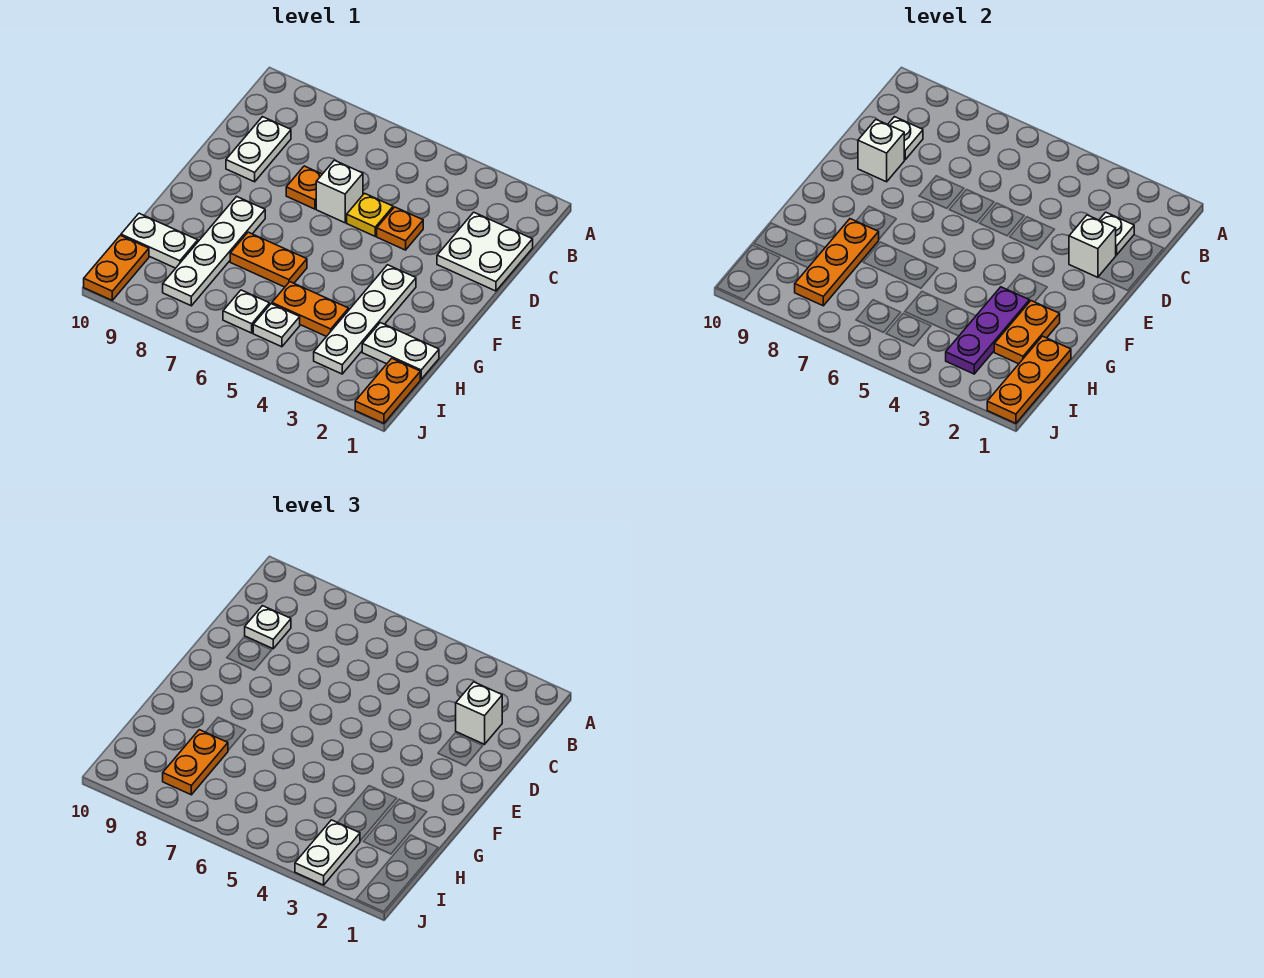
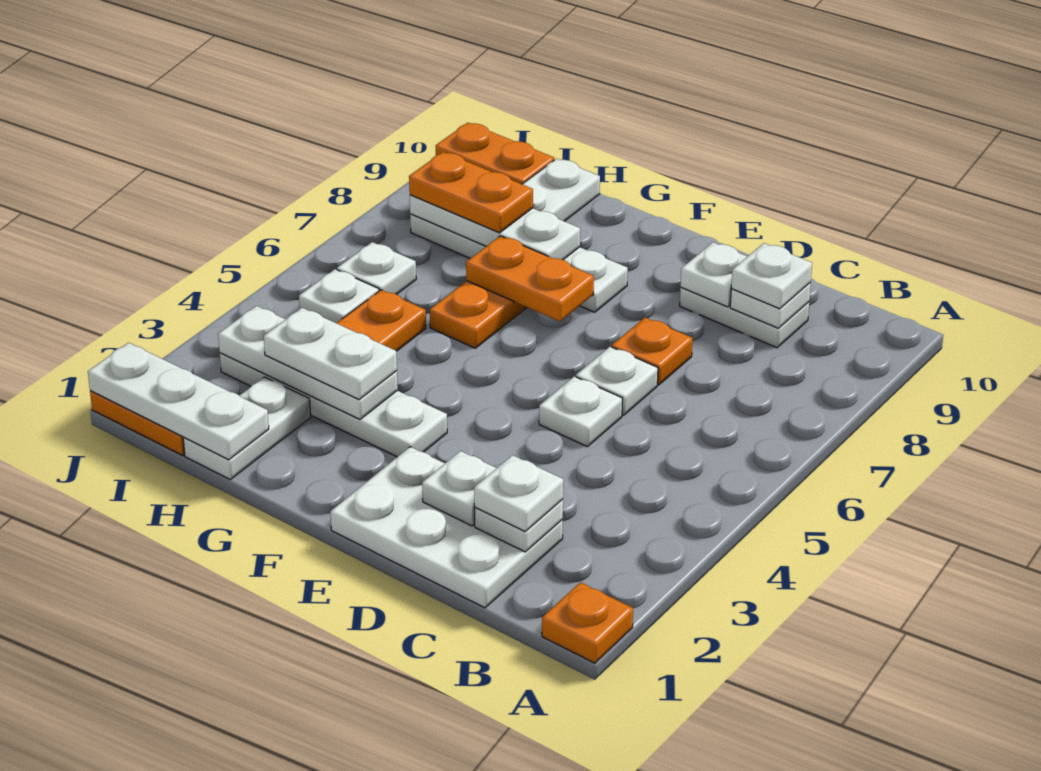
white plate C1:D2 level 1 -> white plate C1:E2 level 1
white brick C2 level 3 -> white plate C2 level 3
white brick D2 level 2 -> white plate D2 level 2
orange plate D4 level 1 -> orange plate A1 level 1
yellow plate D5 level 1 -> white plate D5 level 1
white brick D6 level 1 -> white plate D6 level 1
white brick D9 level 2 -> white plate D9 level 2
orange plate G2:H2 level 2 -> orange plate F7:G7 level 2
purple plate G3:I3 level 2 -> white plate G3:I3 level 2
orange plate G8:I8 level 2 -> white plate G8:I8 level 2
orange plate H1:J1 level 2 -> white plate H1:J1 level 2
white plate I3:J3 level 3 -> white plate G3:H3 level 3

